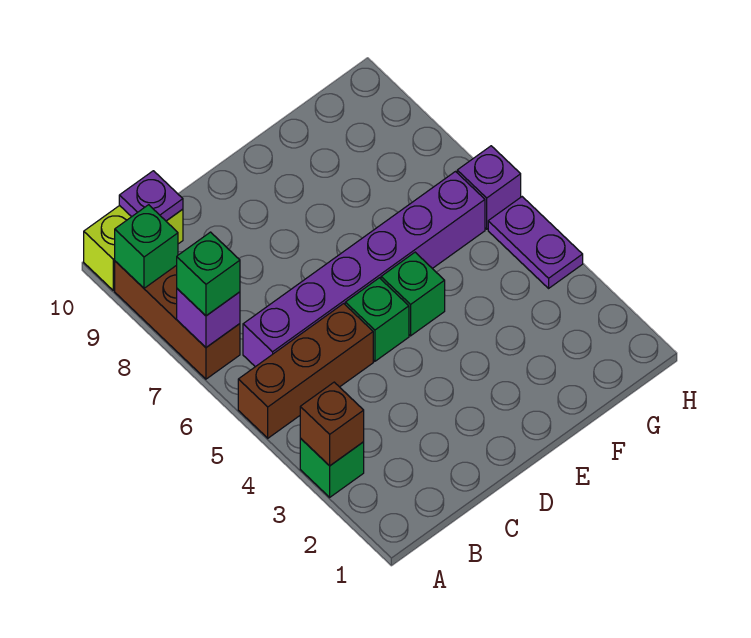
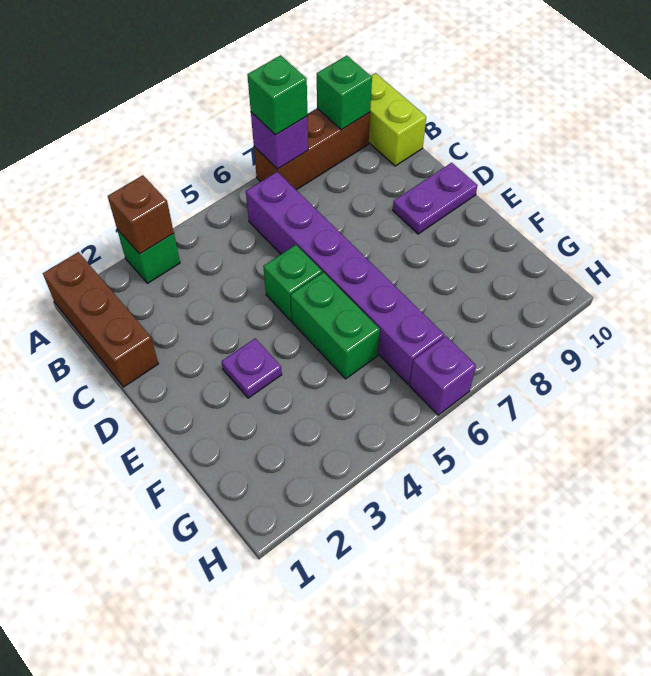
brown brick A5:C5 level 1 -> brown brick A1:C1 level 1
purple plate B10 level 2 -> purple plate E3 level 1
green brick E5 level 1 -> green brick E5:F5 level 1
purple plate H4:H5 level 1 -> purple plate D9:D10 level 1

